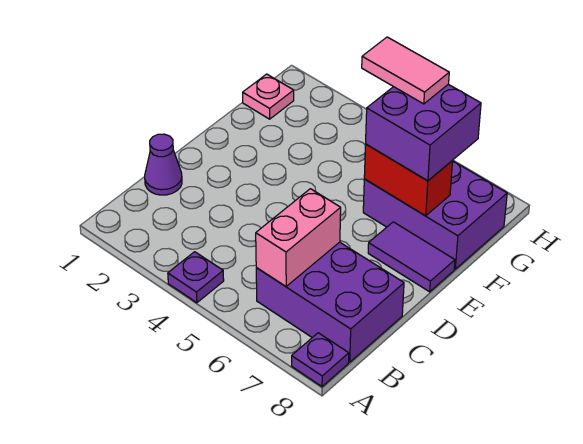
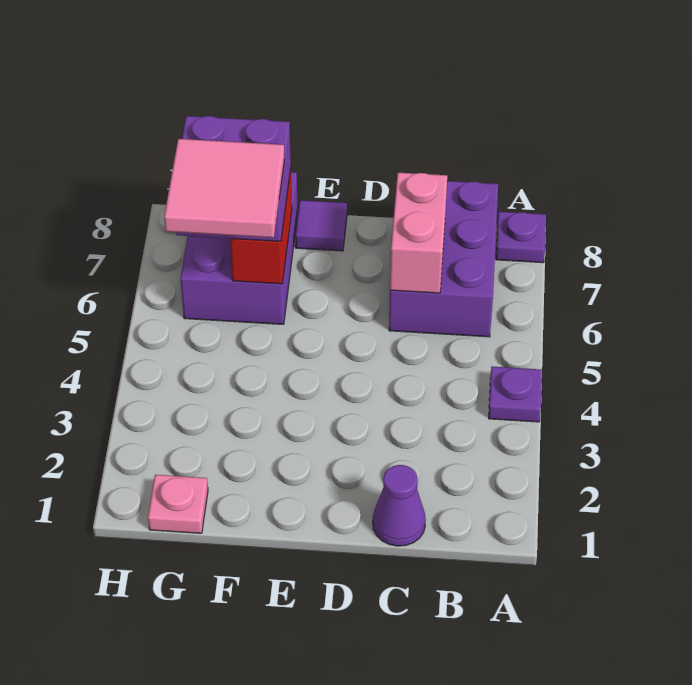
pink brick B6:C6 level 2 -> pink brick C6:C7 level 2
purple tile E7:E8 level 1 -> purple tile E8 level 1
pink tile G5:G6 level 4 -> pink tile F5:G6 level 4

